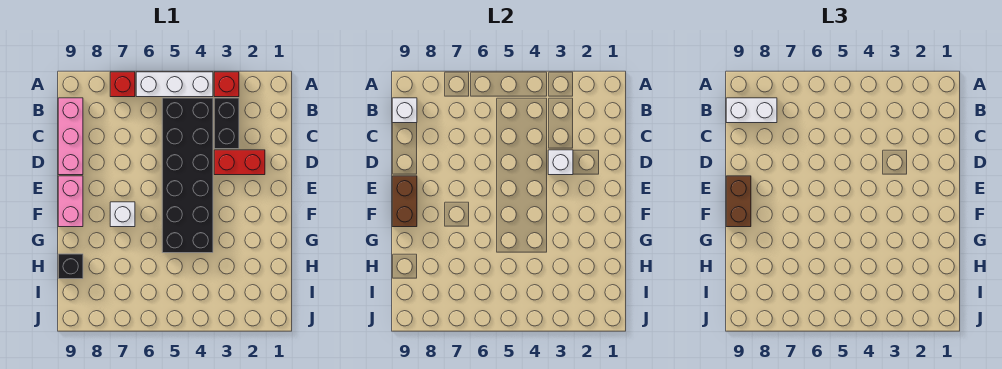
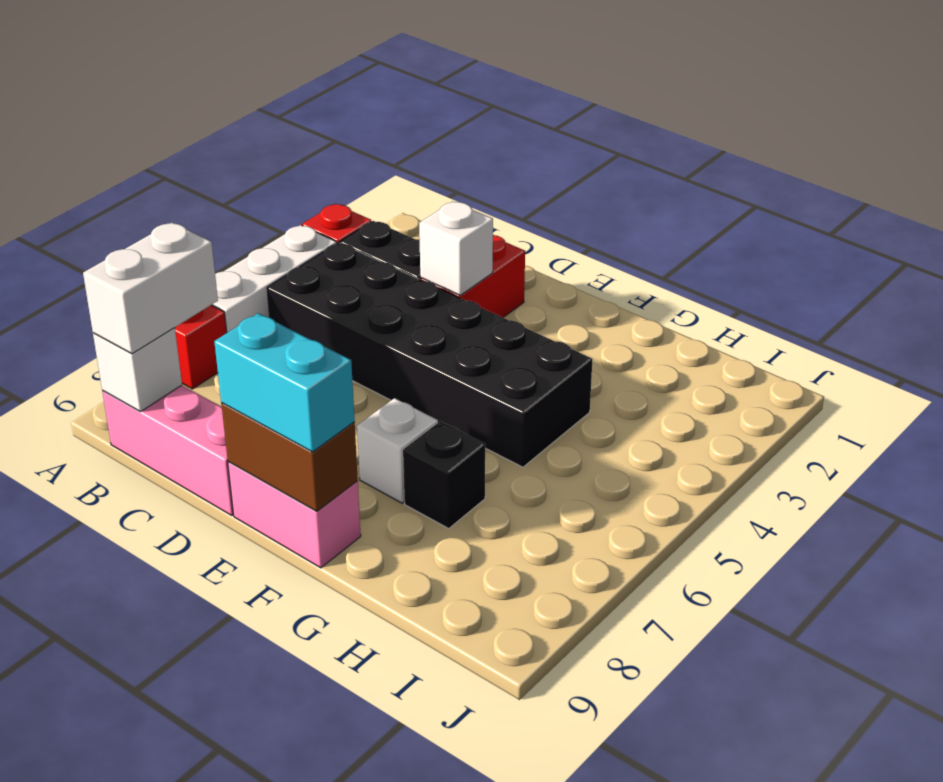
brown brick E9:F9 level 3 -> cyan brick E9:F9 level 3
black brick H9 level 1 -> black brick G7 level 1

